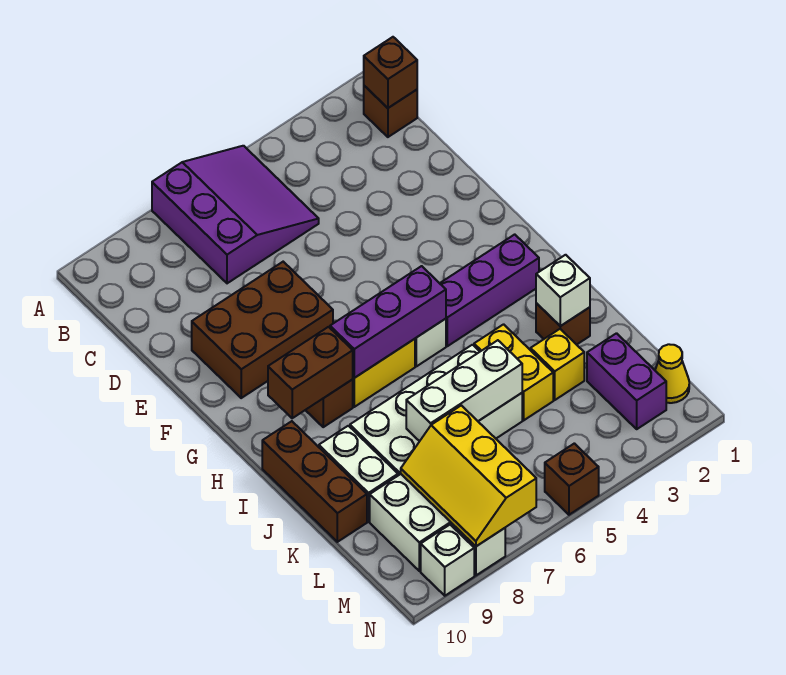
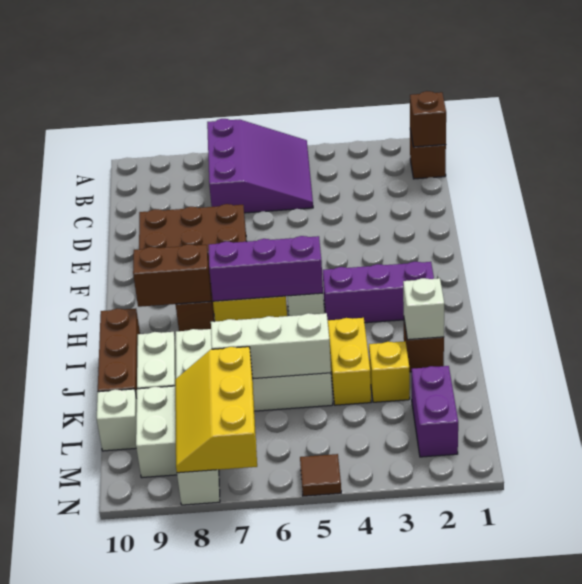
yellow cone M1 level 1 -> none
brown brick N5 level 1 -> brown tile N5 level 1
white brick N9 level 1 -> white brick L10 level 1

